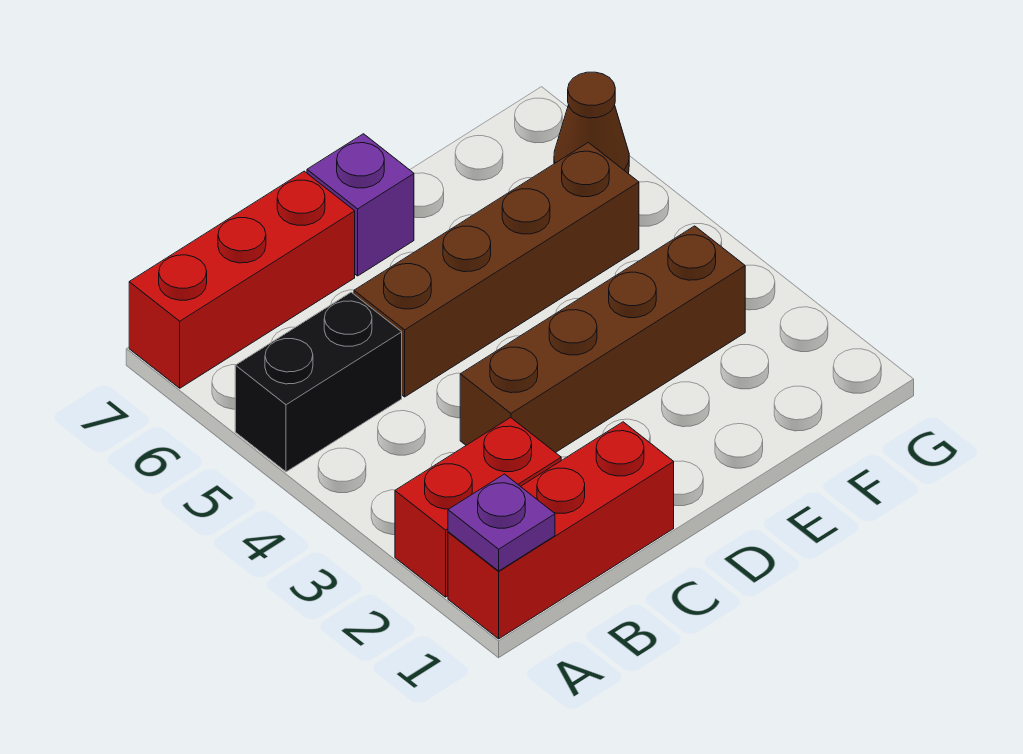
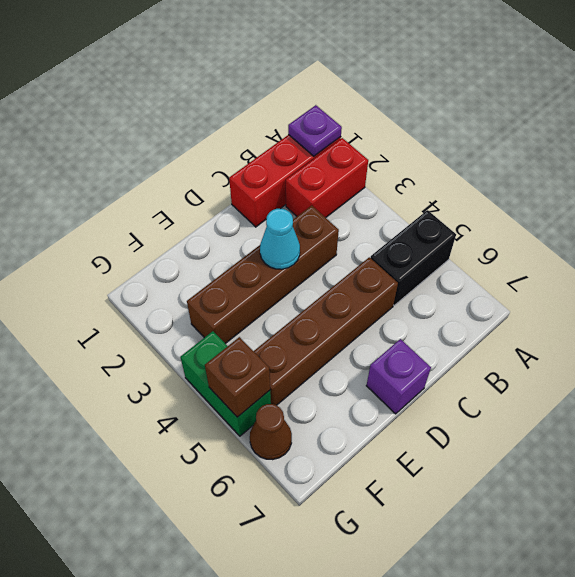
red brick A7:C7 level 1 -> none
none -> cyan cone D3 level 2
none -> green brick G4:G5 level 1
none -> brown brick G5 level 2

